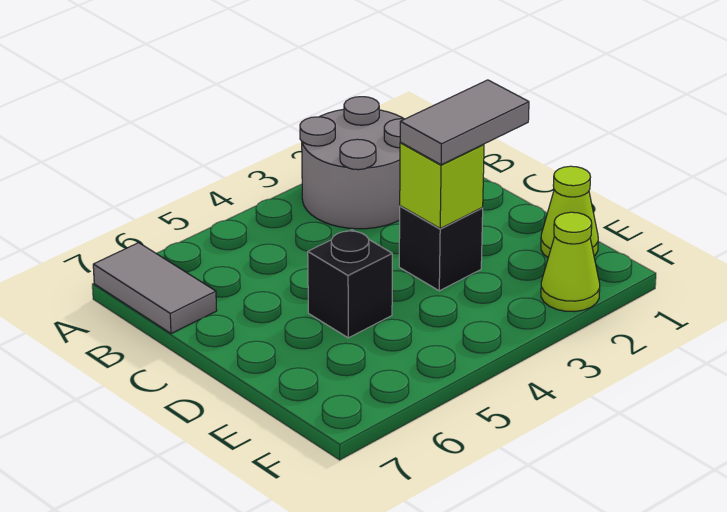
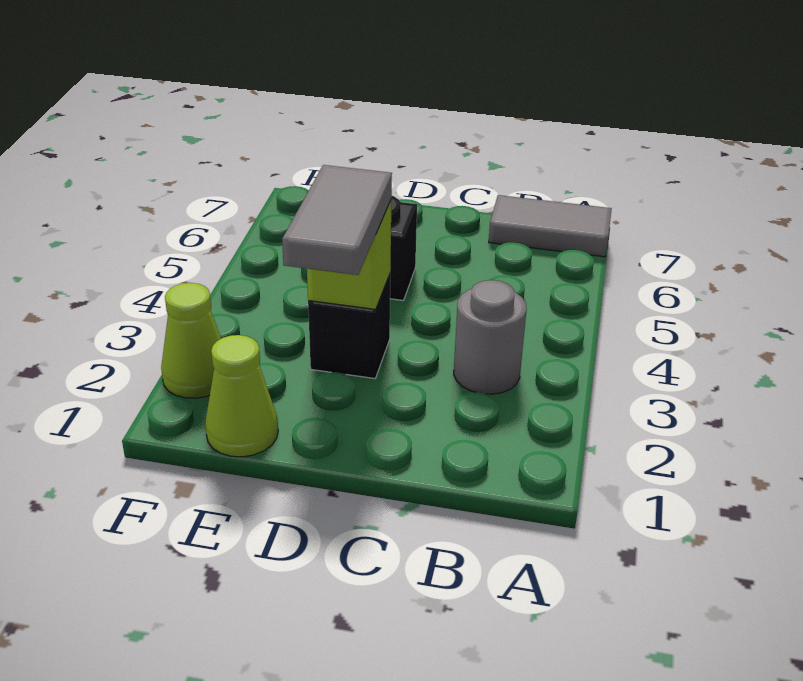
grey round brick A2:B3 level 1 -> grey round brick B3 level 1

